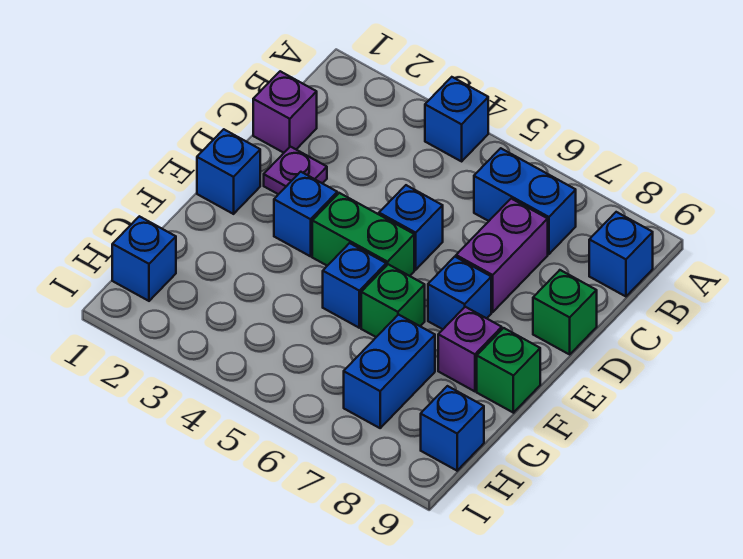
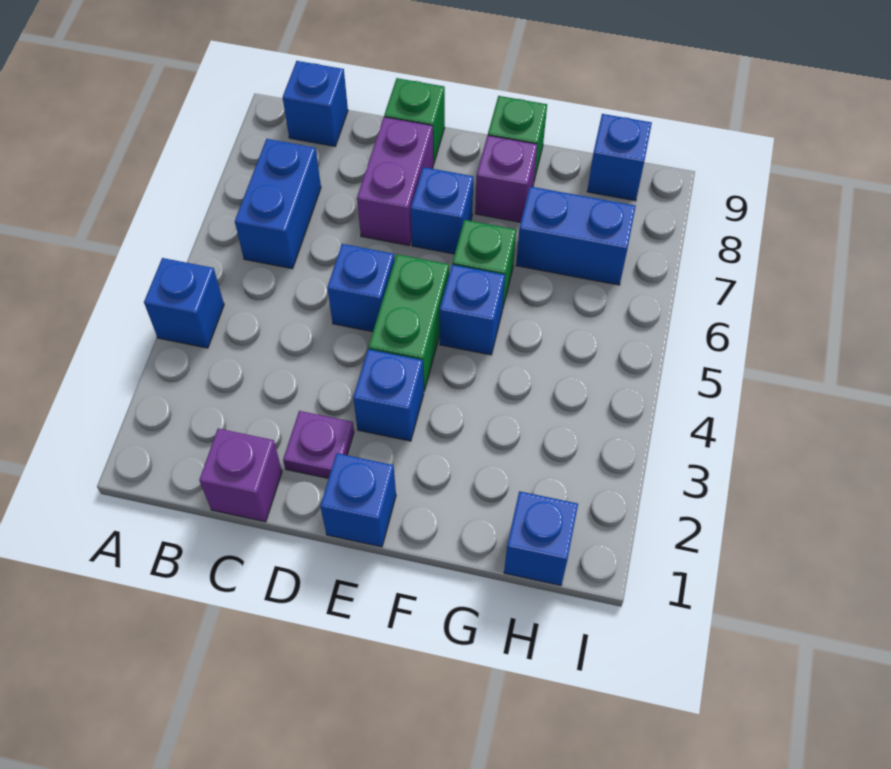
purple brick C7:D7 level 1 -> purple brick D7:D8 level 1

